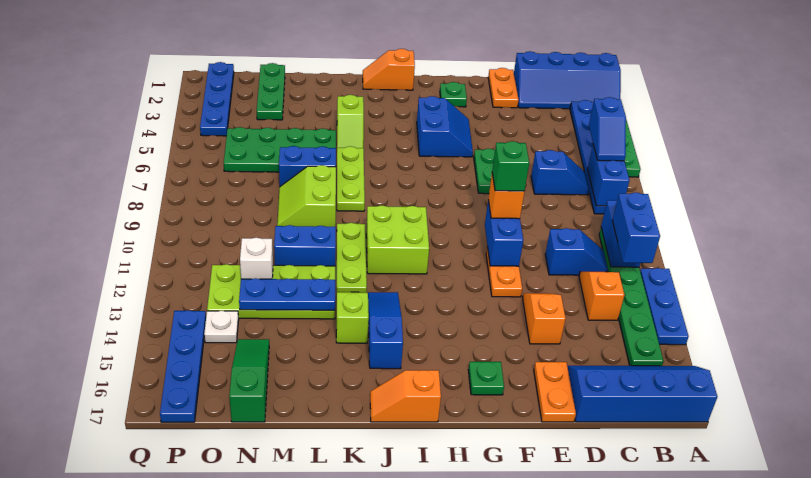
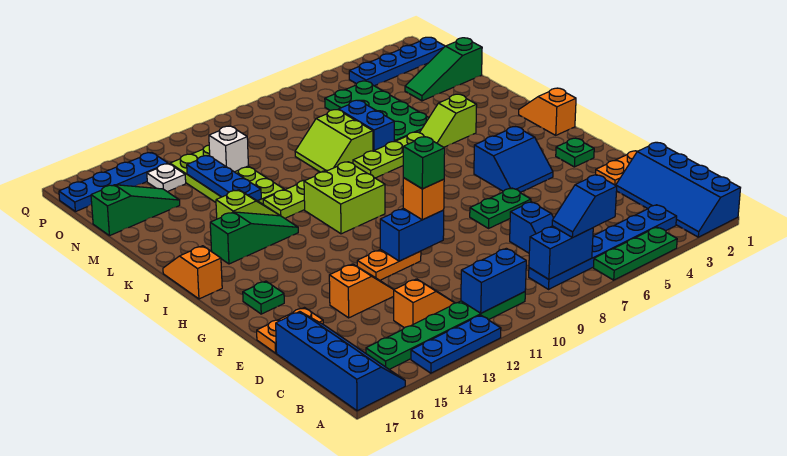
blue brick B11:B12 level 3 -> none
blue slope C11:D11 level 1 top D -> none
blue slope J13:J15 level 1 top 15 -> green slope J13:J15 level 1 top 15
lime slope L8:M9 level 1 top L -> lime slope L8:M9 level 1 top 8
blue brick L11:M11 level 1 -> none
green plate N1:N3 level 1 -> green slope N1:N3 level 1 top 1

